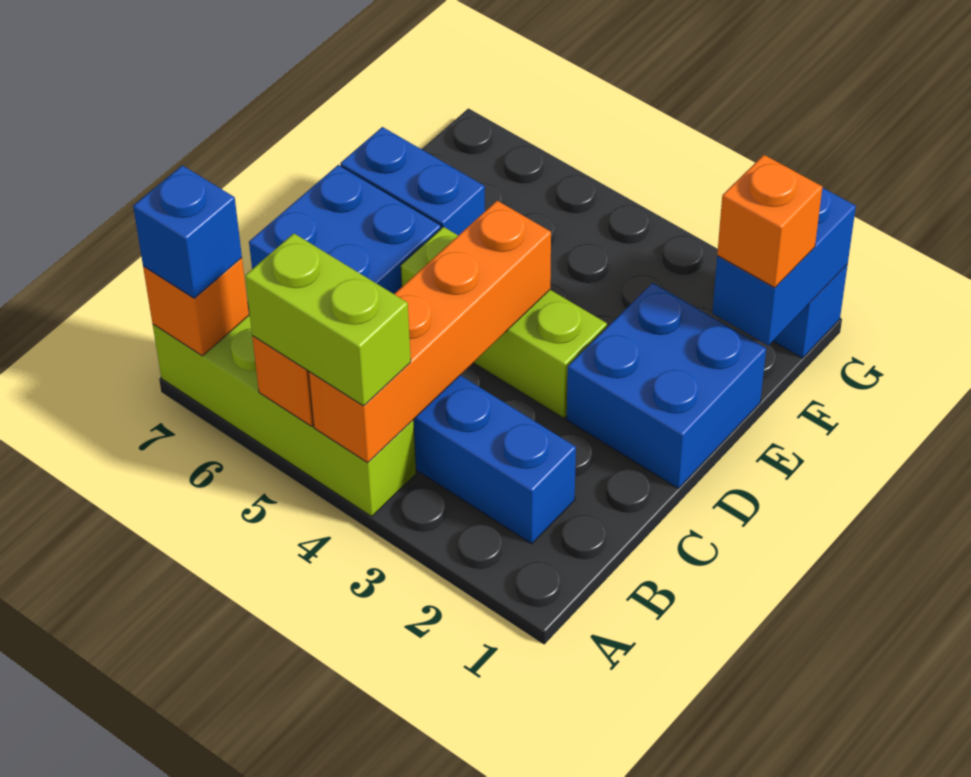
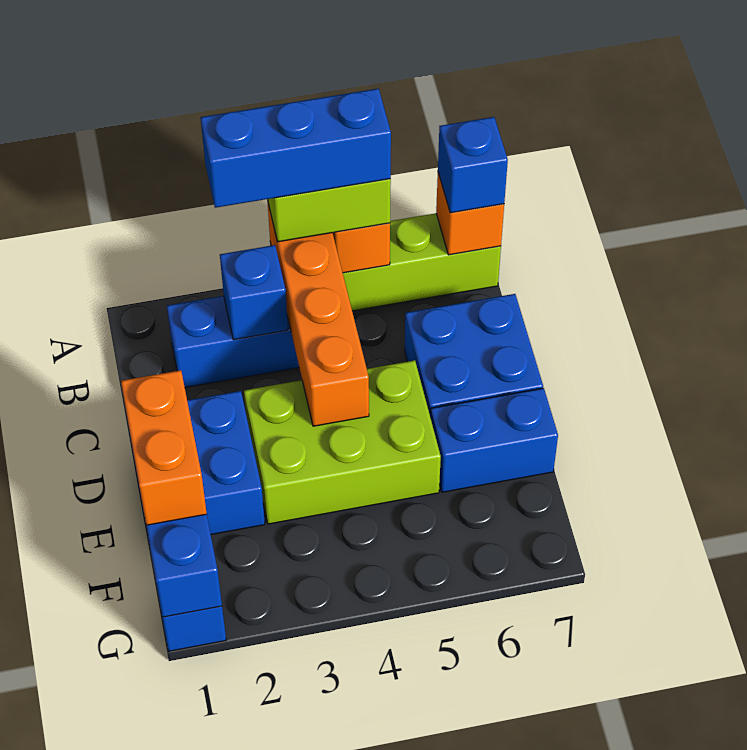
none -> blue brick A3:A5 level 4
none -> blue brick B3 level 2
lime brick D3:D5 level 1 -> lime brick D3:E5 level 1
orange brick F1 level 3 -> orange brick E1:F1 level 3

